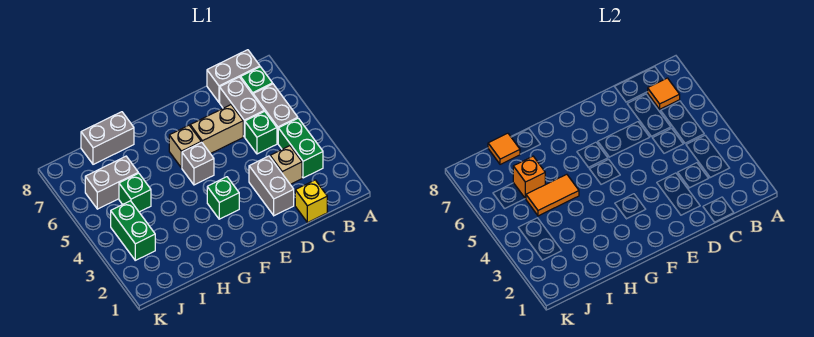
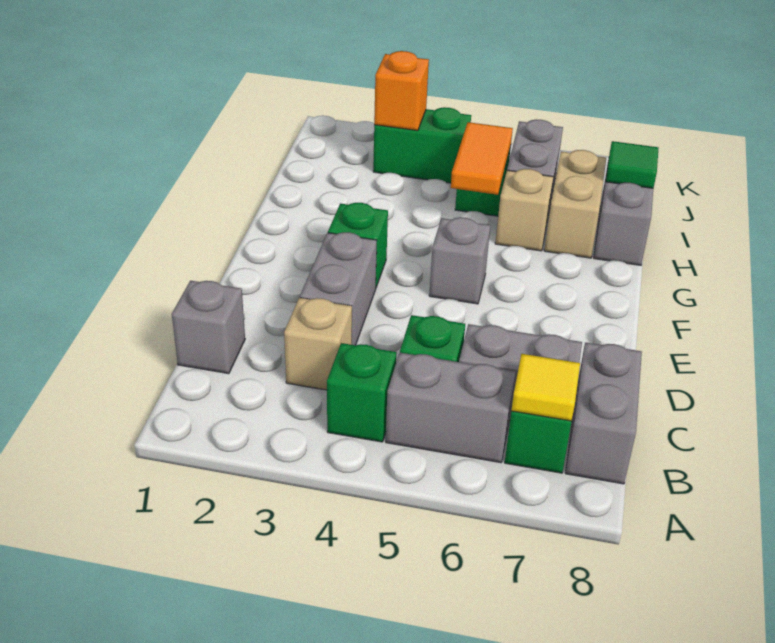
green brick B3:B4 level 1 -> green brick B4 level 1
orange tile B7 level 2 -> yellow tile B7 level 2
yellow brick C1 level 1 -> grey brick C1 level 1
grey brick D2:D3 level 1 -> grey brick D3:E3 level 1
tan brick D6:E6 level 1 -> tan brick H7:I7 level 1
tan brick F6 level 1 -> tan brick H6 level 1
orange brick I6 level 2 -> orange brick J3 level 2
orange tile I8 level 2 -> green tile I8 level 2

